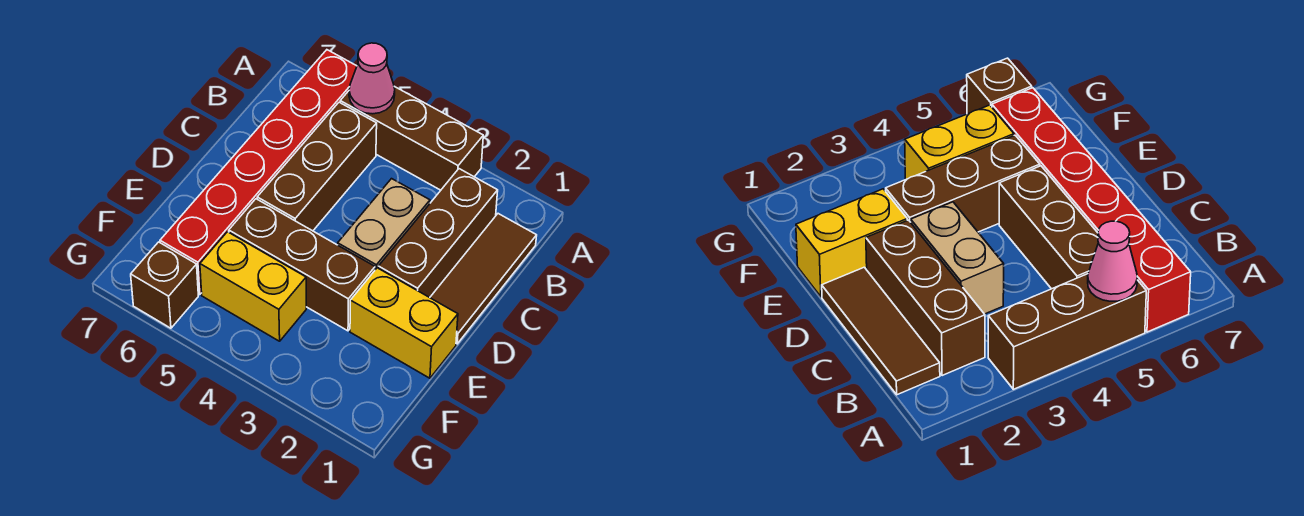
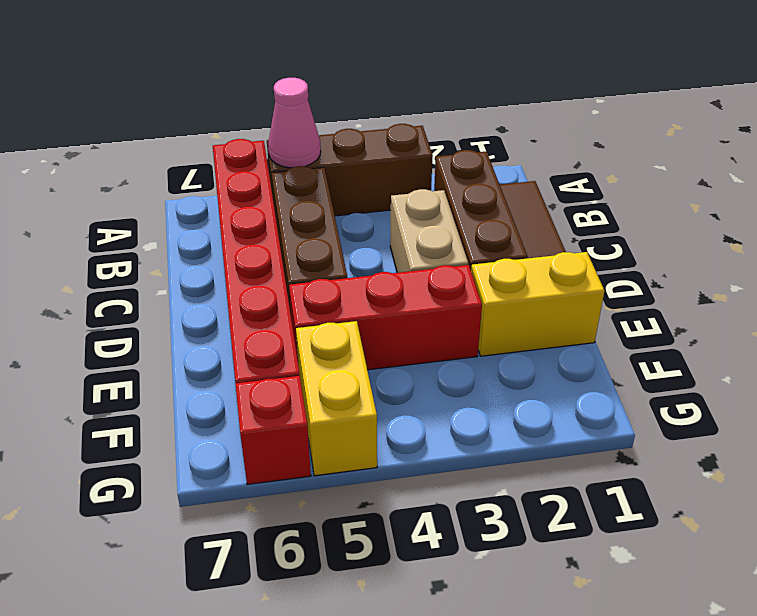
brown brick E3:E5 level 1 -> red brick E3:E5 level 1
yellow brick F4:F5 level 1 -> yellow brick F5:G5 level 1
brown brick G6 level 1 -> red brick G6 level 1

